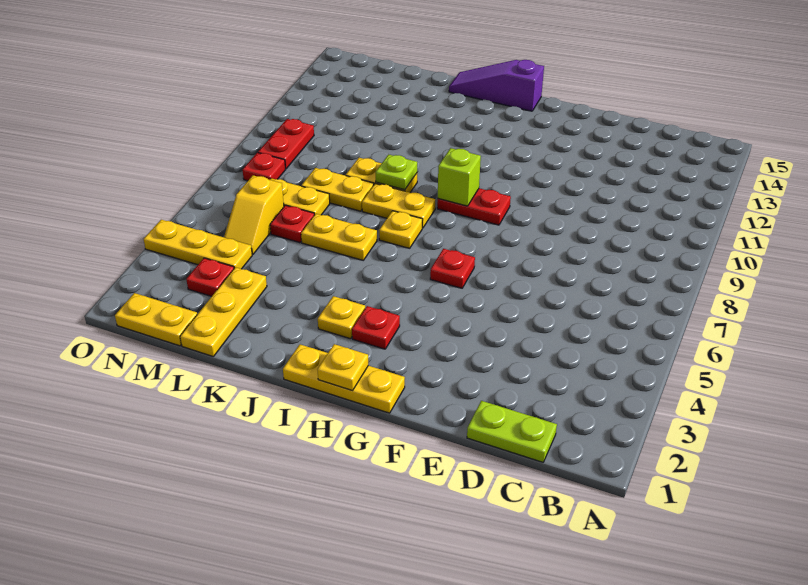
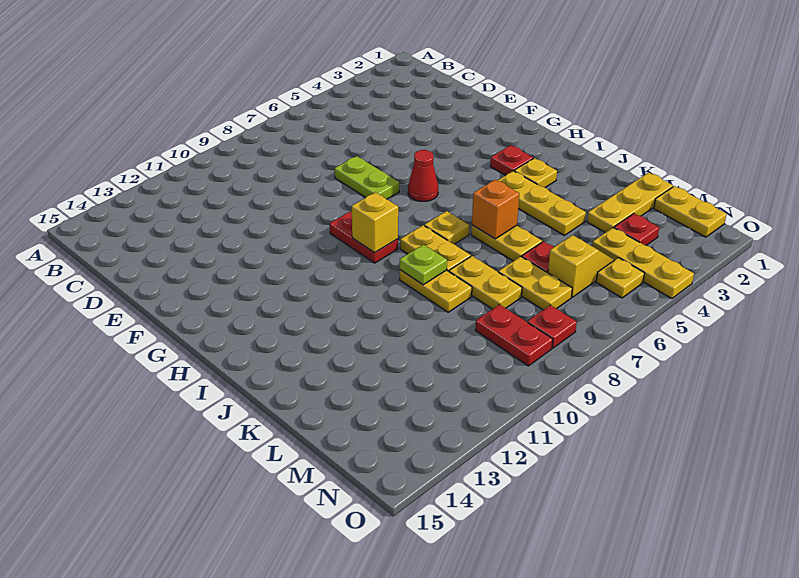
lime plate C1:D1 level 1 -> lime plate E7:F7 level 1
yellow plate G1:I1 level 1 -> yellow plate I4:K4 level 1
red plate G6 level 1 -> red cone G6 level 1
yellow plate H1 level 2 -> yellow plate N5 level 1
lime brick H9 level 2 -> yellow brick H9 level 2
purple slope H15:J15 level 1 top H -> none
none -> orange brick J6 level 2
red plate N9:N10 level 1 -> red plate M9:N9 level 1

